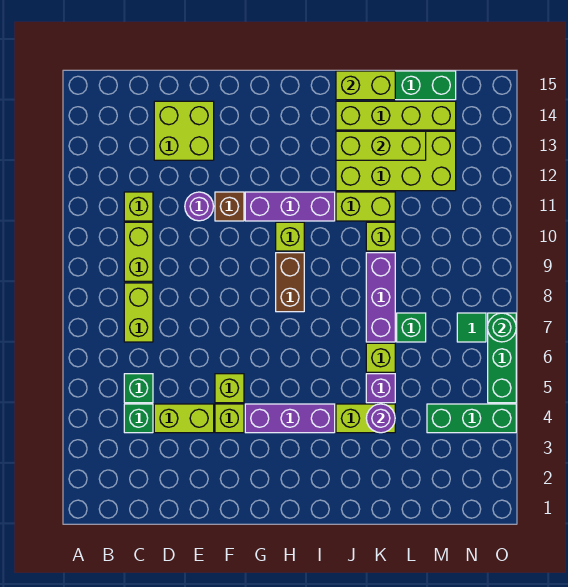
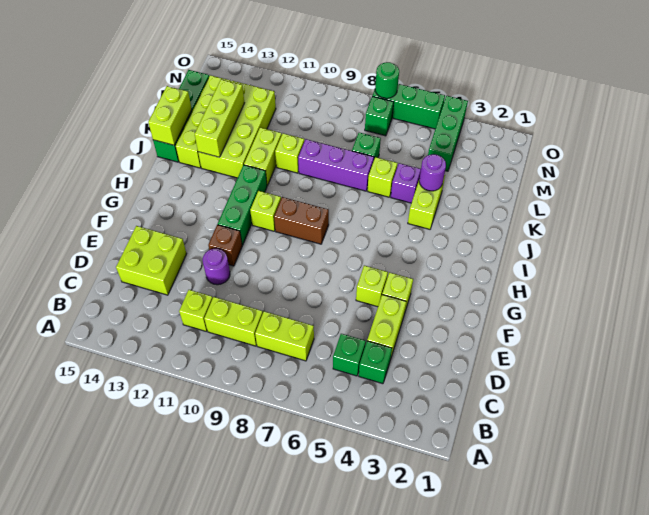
purple brick G4:I4 level 1 -> none
purple brick G11:I11 level 1 -> green brick G11:I11 level 1
green tile N7 level 1 -> green brick N7 level 1

